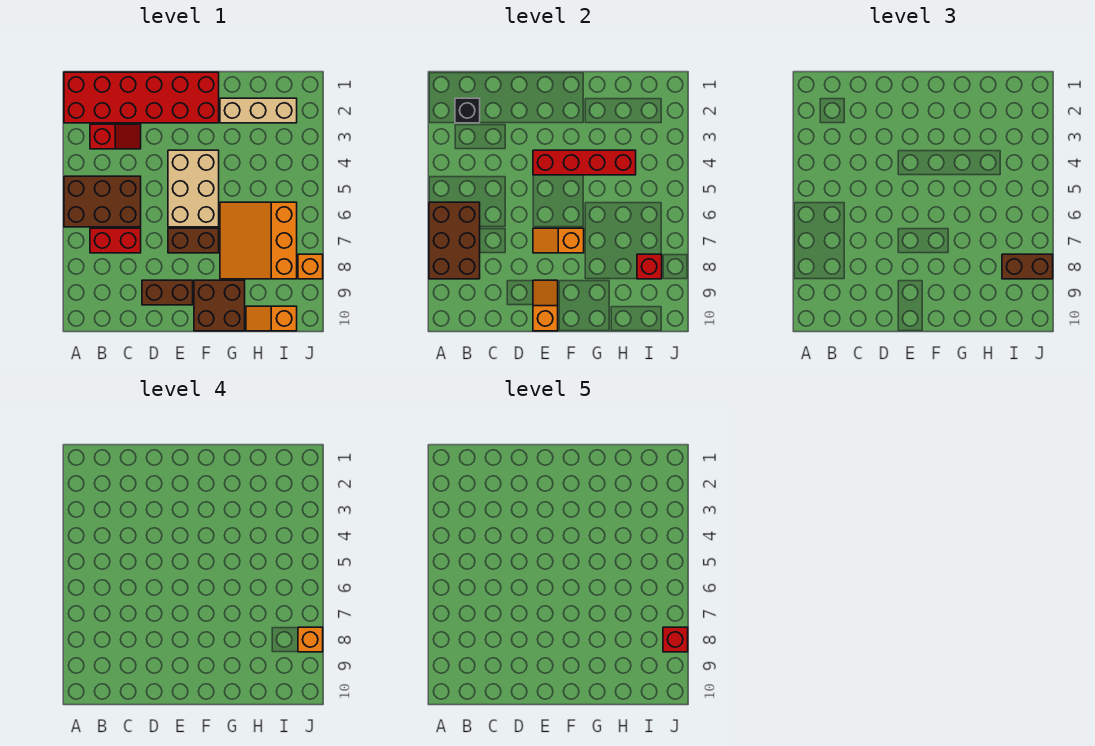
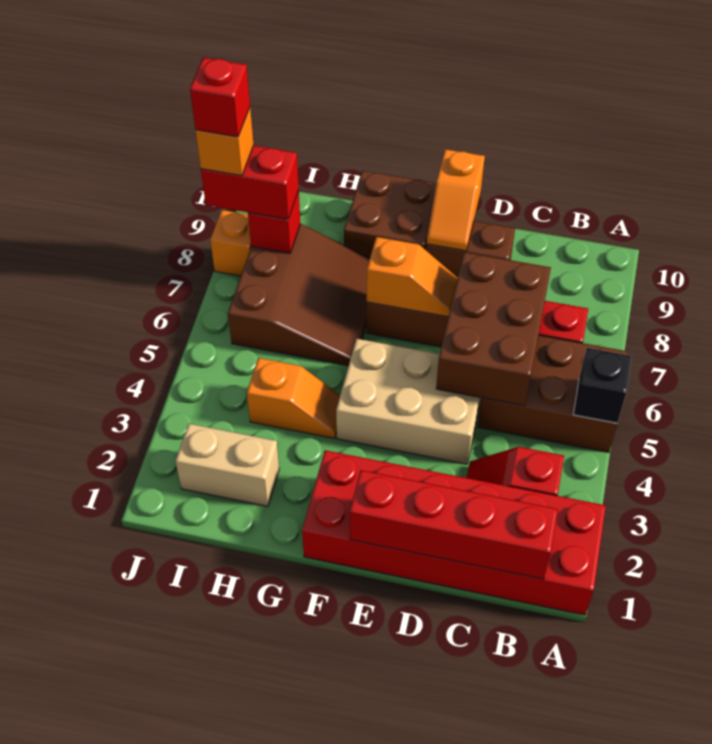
brown brick A6:B8 level 2 -> brown brick C5:D7 level 2
black brick B2 level 2 -> black brick A5 level 2
tan brick E4:F6 level 1 -> tan brick D4:F5 level 1
red brick E4:H4 level 2 -> red brick B1:E1 level 2
tan brick G2:I2 level 1 -> tan brick H2:I2 level 1
orange slope G6:I8 level 1 top I -> brown slope G6:I8 level 1 top I
orange slope H10:I10 level 1 top I -> orange slope G4:H4 level 1 top H
brown brick I8:J8 level 3 -> red brick I8:J8 level 3

